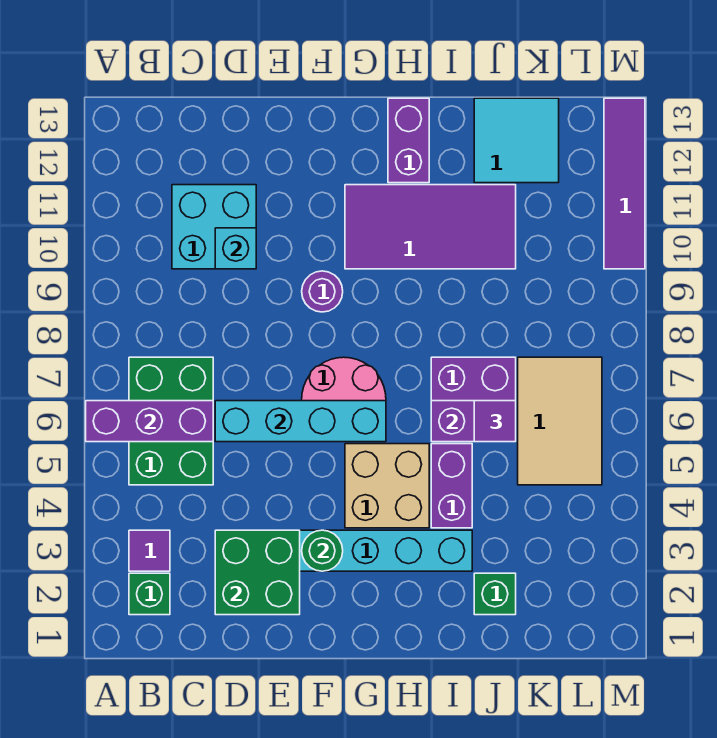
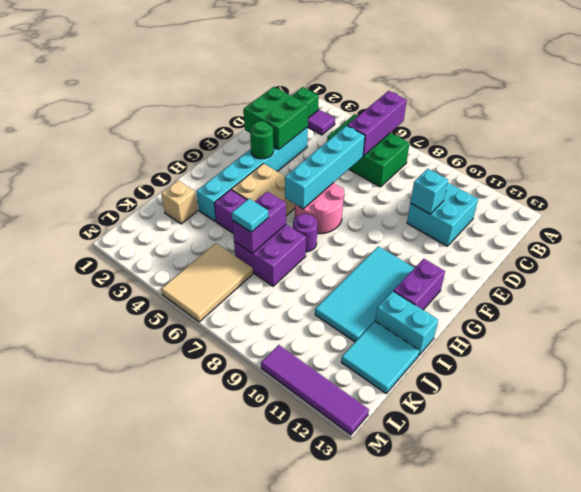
purple round brick F9 level 1 -> purple round brick H7 level 1
purple tile G10:J11 level 1 -> cyan tile G10:J11 level 1
purple brick H12:H13 level 1 -> purple brick G12:H12 level 1
none -> cyan brick I12:I13 level 1
green brick J2 level 1 -> tan brick J2 level 1
purple tile J6 level 3 -> cyan tile J6 level 3
tan tile K5:L7 level 1 -> tan tile K5:M6 level 1

